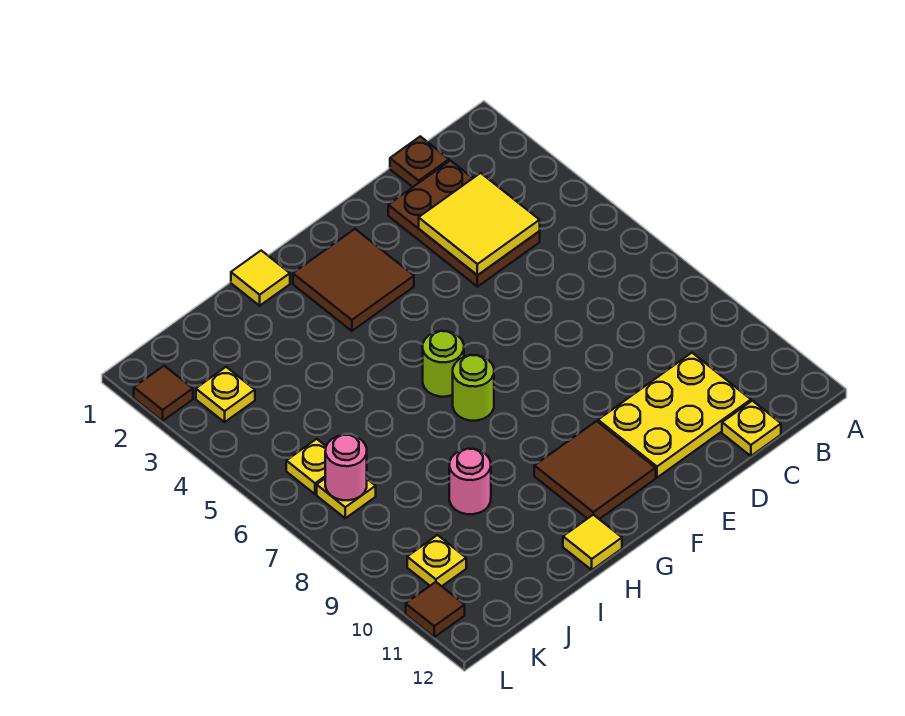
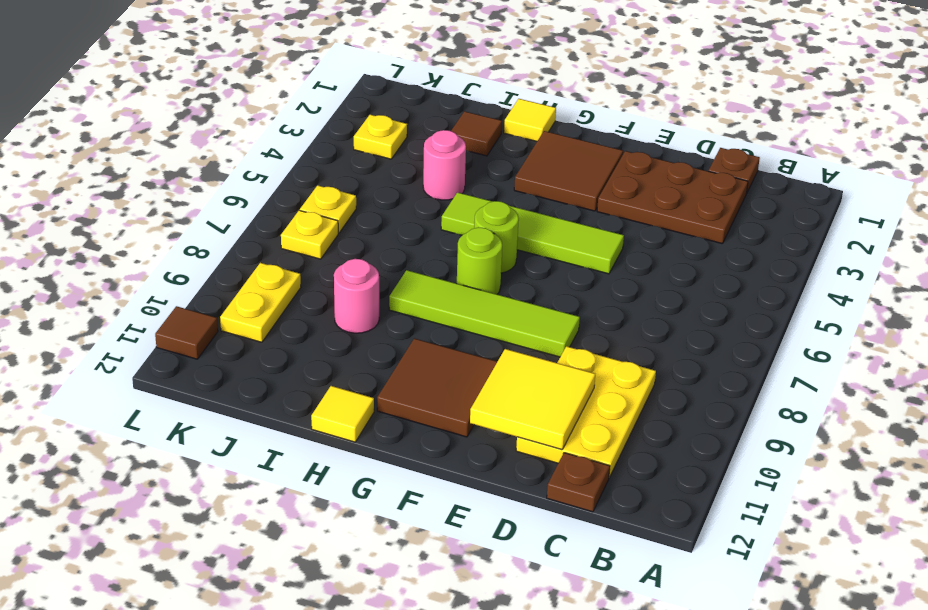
brown plate C2:D4 level 1 -> brown plate C2:E3 level 1
yellow tile C3:D4 level 2 -> yellow tile D10:E11 level 2
yellow plate C10:E11 level 1 -> yellow plate C9:D11 level 1
yellow plate C12 level 1 -> brown plate C12 level 1
none -> lime tile E5:H5 level 1
none -> lime tile E8:H8 level 1
pink round brick K7 level 2 -> pink round brick I4 level 1
yellow plate K10 level 1 -> yellow plate K9:K10 level 1
brown tile L2 level 1 -> brown tile I2 level 1

